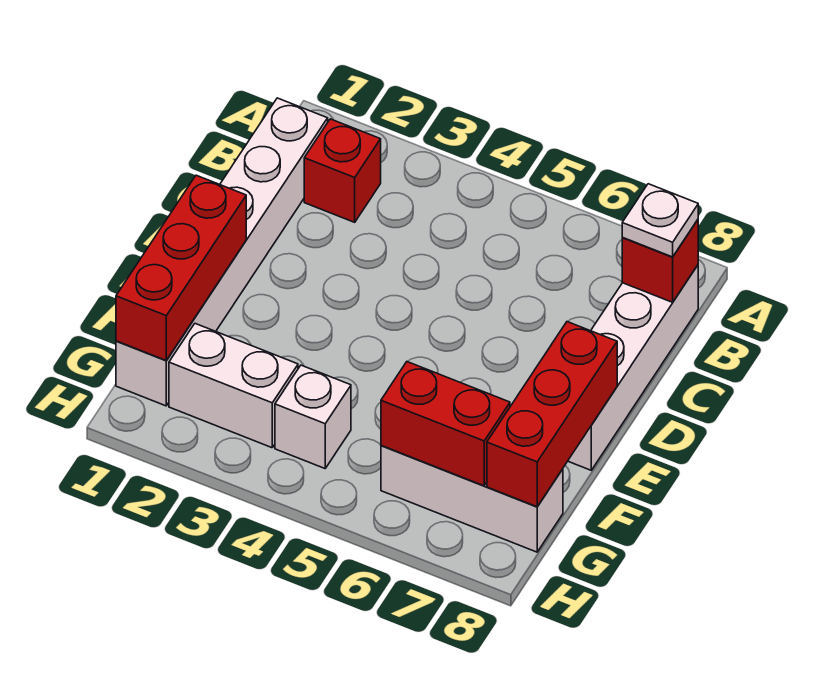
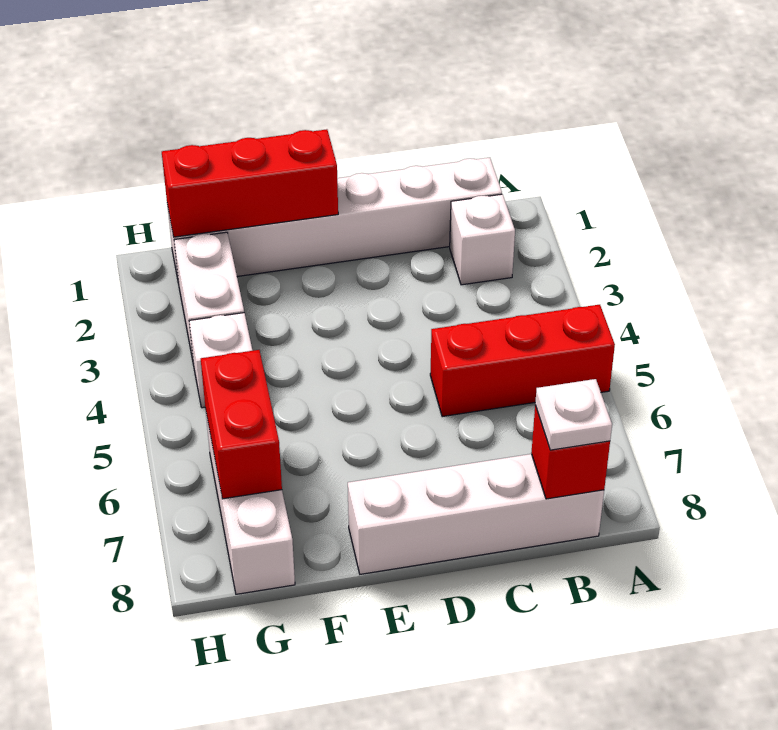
red brick B2 level 1 -> white brick B2 level 1
red brick E8:G8 level 2 -> red brick A5:C5 level 1

